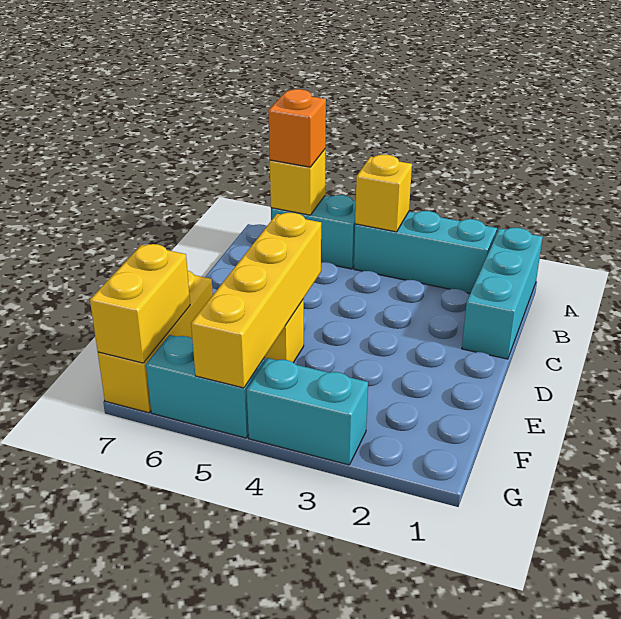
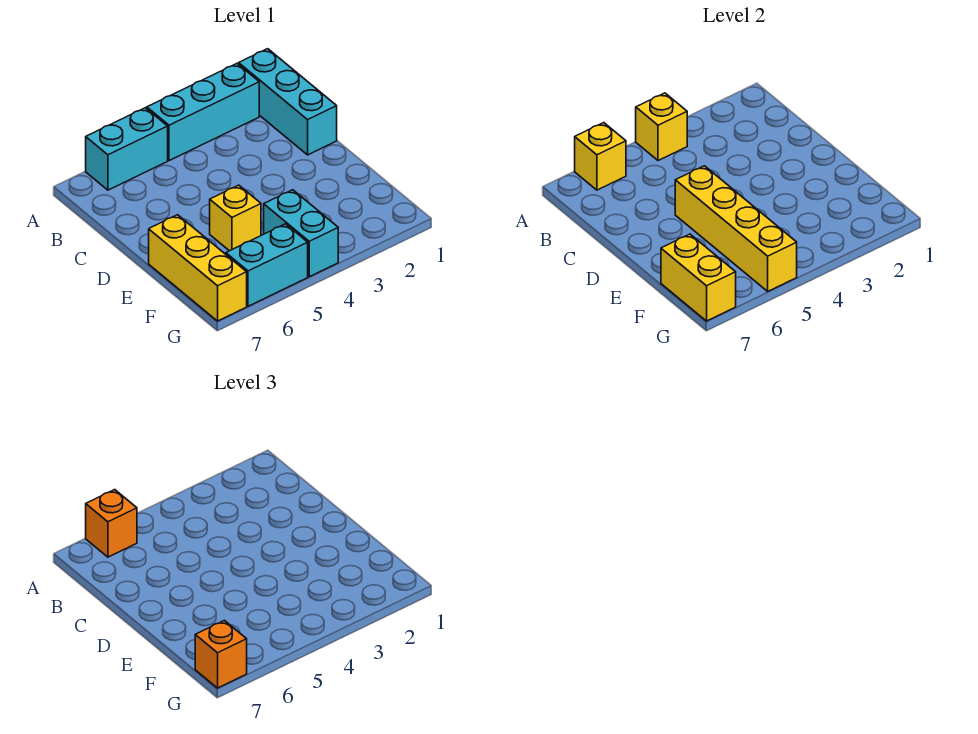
cyan brick G3:G4 level 1 -> cyan brick F4:G4 level 1
none -> orange brick G7 level 3

